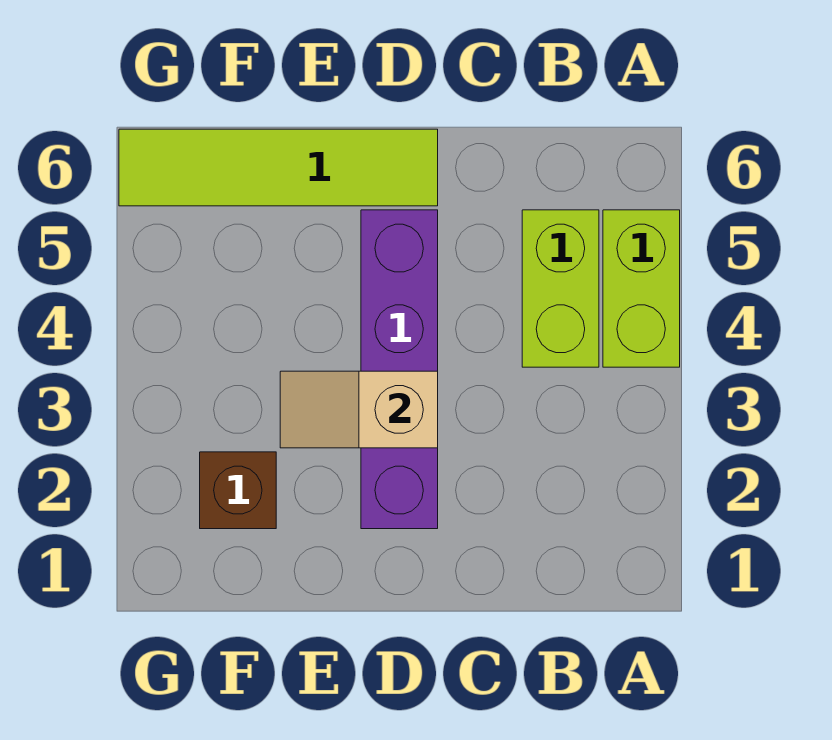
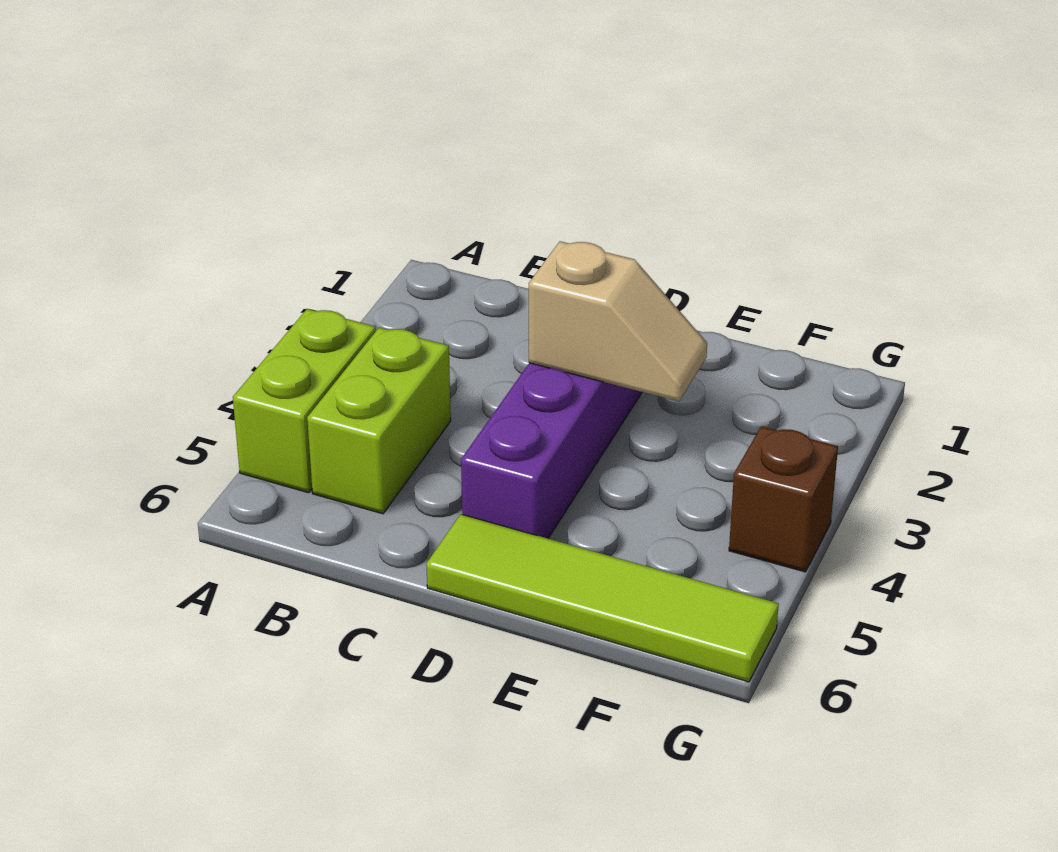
brown brick F2 level 1 -> brown brick G4 level 1

